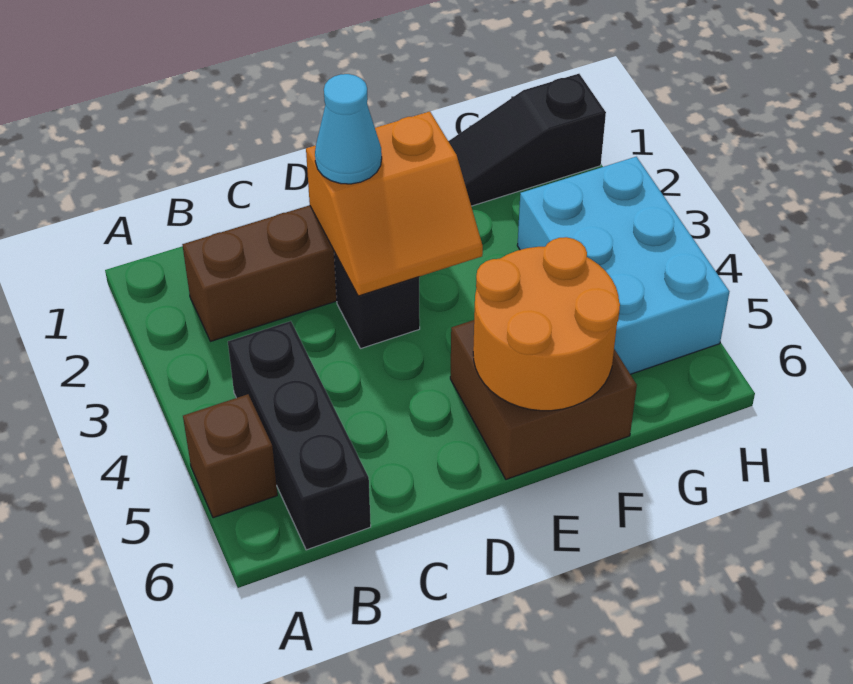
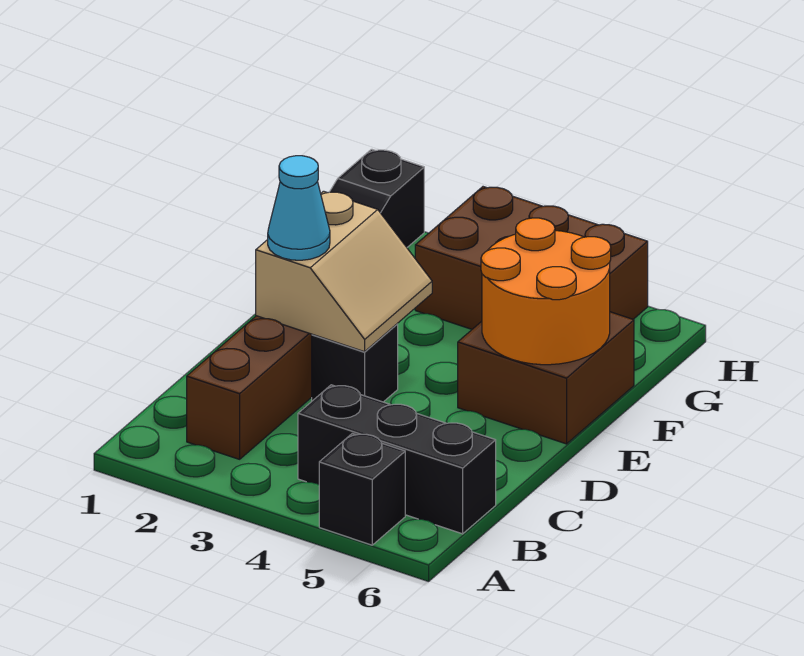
brown brick A5 level 1 -> black brick A5 level 1
orange slope D2:E3 level 2 top 2 -> tan slope D2:E3 level 2 top 2
cyan brick G3:H5 level 1 -> brown brick G3:H5 level 1

